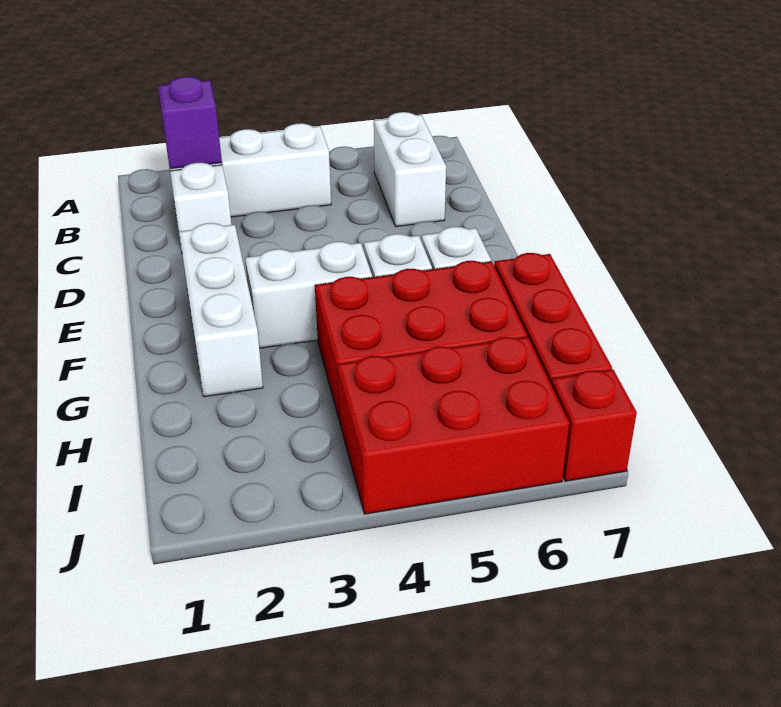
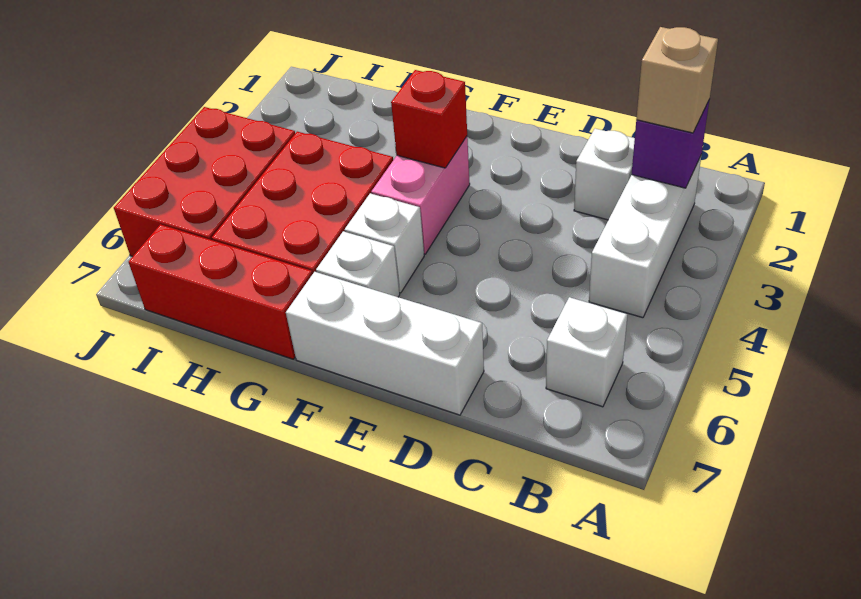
none -> tan brick B2 level 3
white brick B6:C6 level 1 -> white brick B6 level 1
white brick E2:G2 level 1 -> white brick D7:F7 level 1
white brick F3:F4 level 1 -> pink brick F3:F4 level 1
red brick J7 level 1 -> red brick F3 level 2

